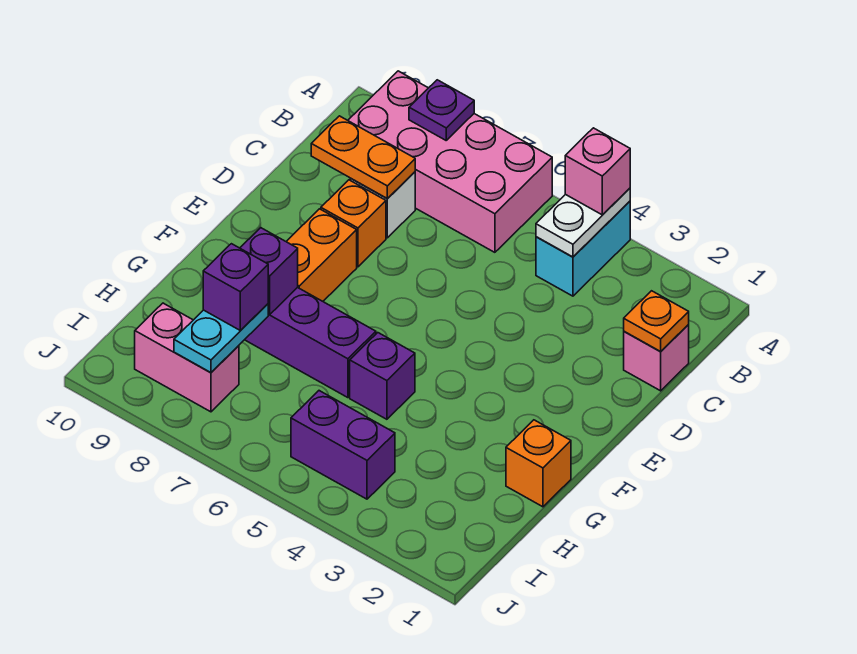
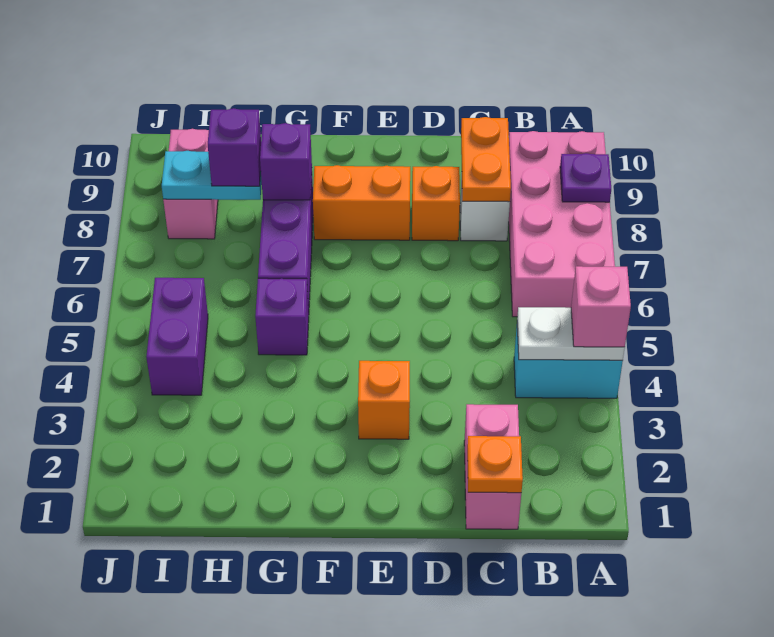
pink brick C1 level 1 -> pink brick C1:C2 level 1
orange brick G1 level 1 -> orange brick E3 level 1

